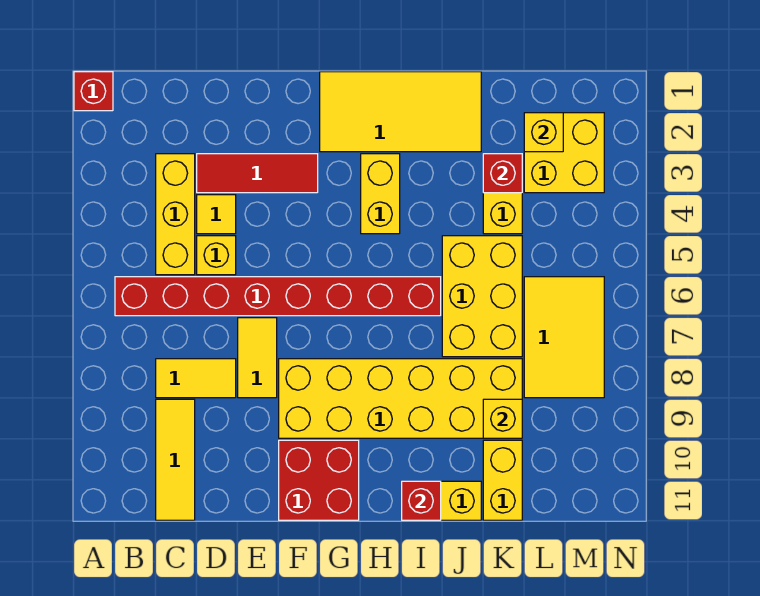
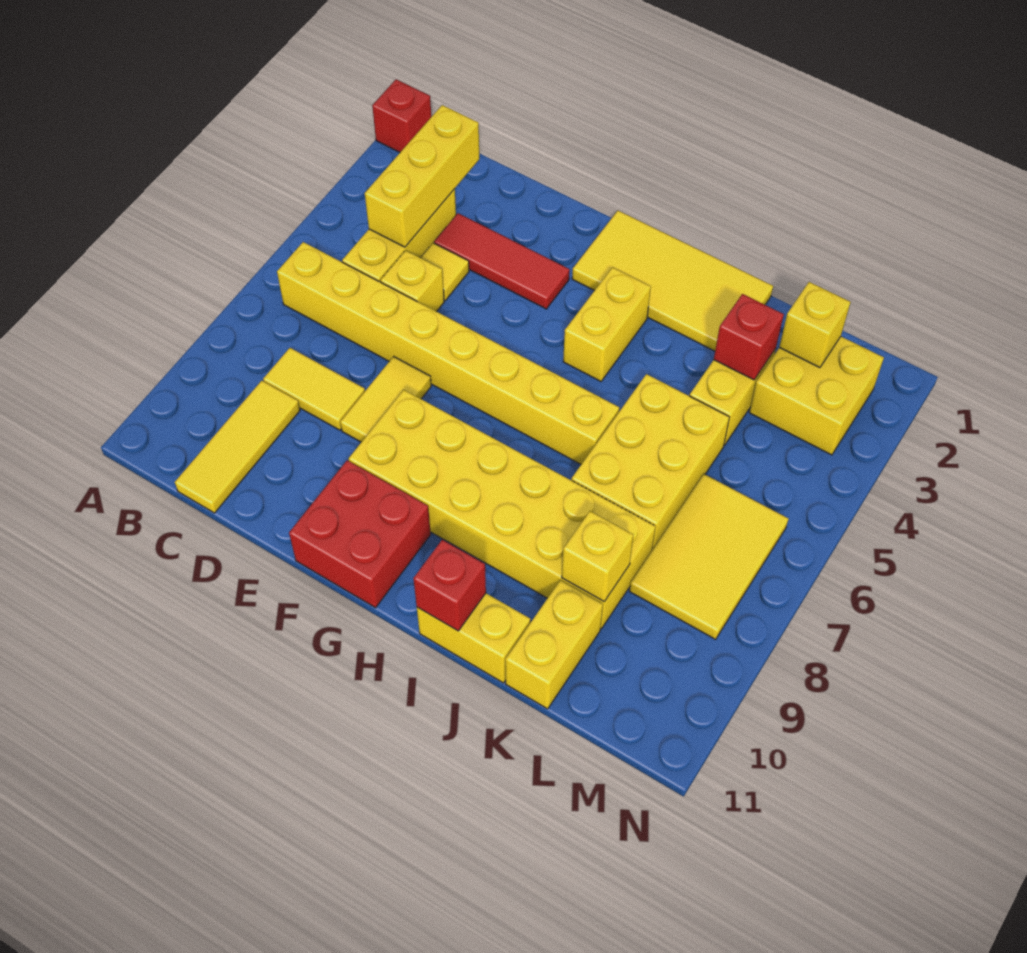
red brick B6:I6 level 1 -> yellow brick B6:I6 level 1
none -> yellow brick C2:C4 level 2

